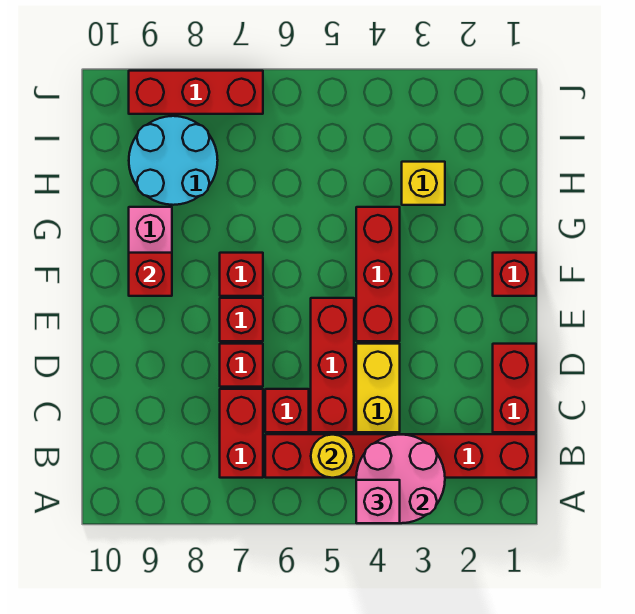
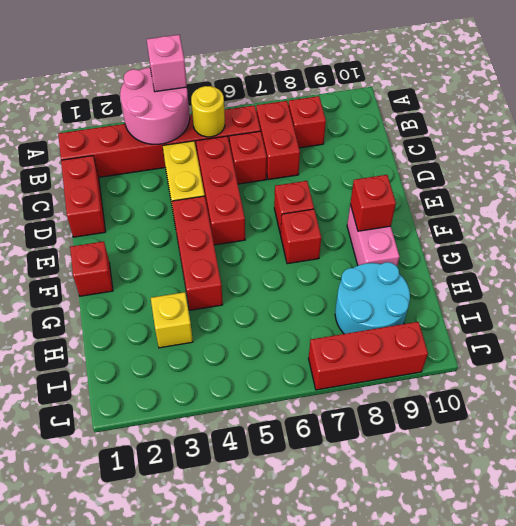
red brick D7 level 1 -> red brick B8 level 1

